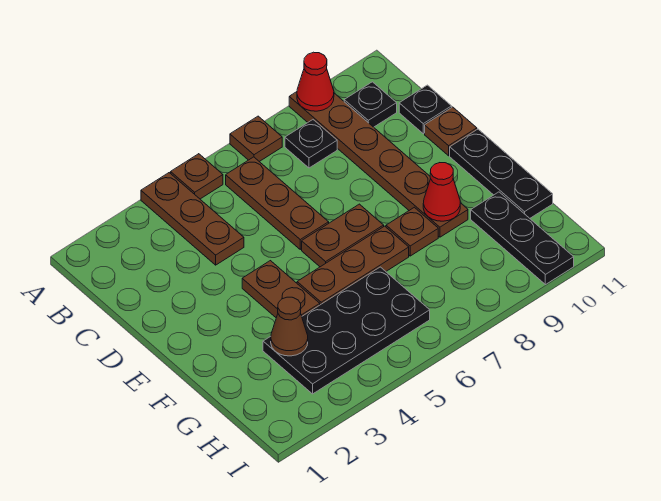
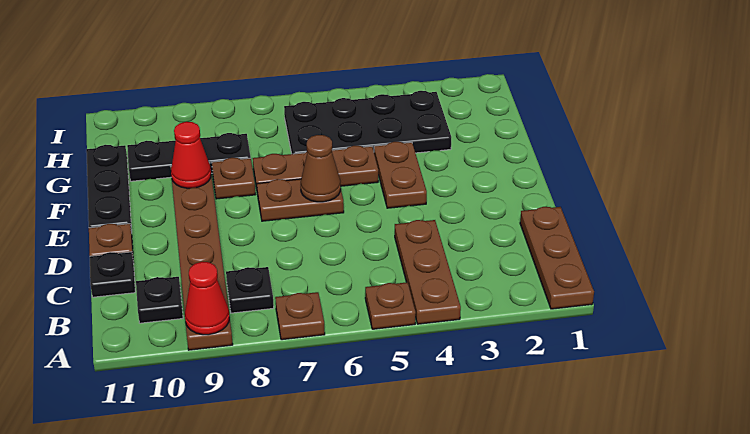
brown plate B6:D6 level 1 -> brown plate A1:C1 level 1
brown cone G3 level 2 -> brown cone E6 level 2
black plate G10:I10 level 1 -> black plate G8:G10 level 1

